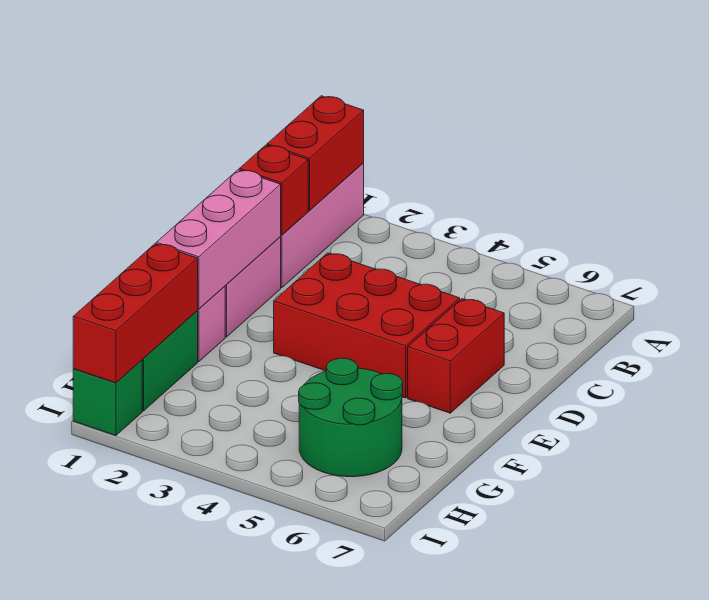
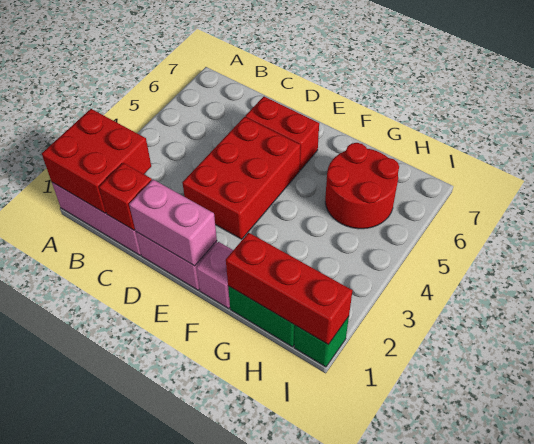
red brick A1:B1 level 2 -> red brick A1:B2 level 2
pink brick D1:F1 level 2 -> pink brick D1:E1 level 2
green round brick G5:H6 level 1 -> red round brick G5:H6 level 1

